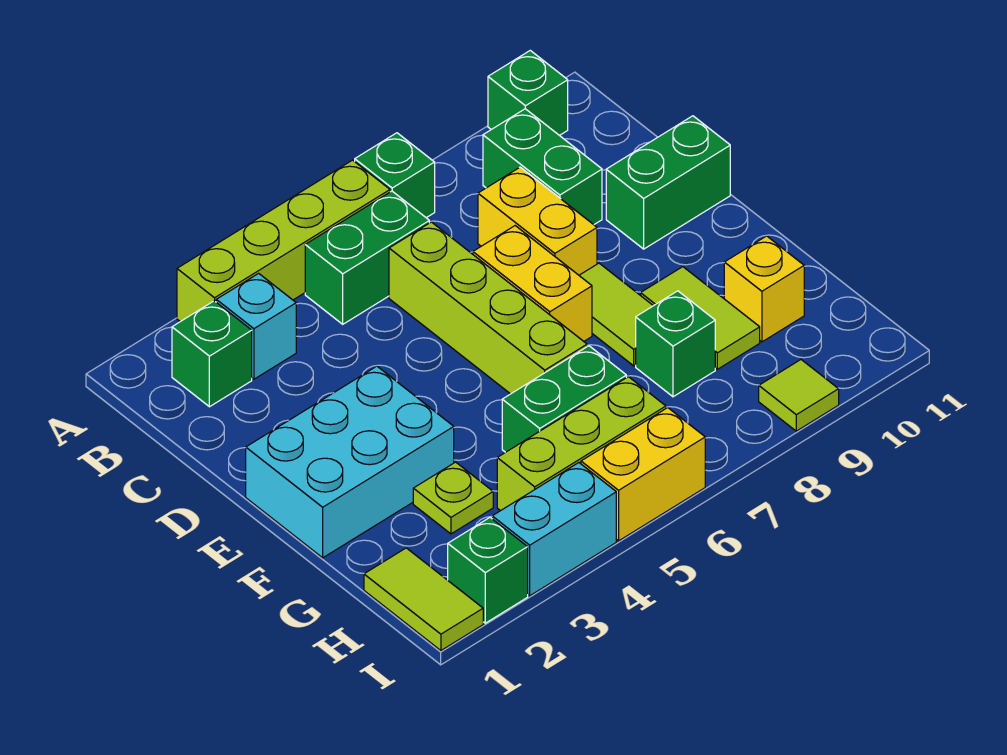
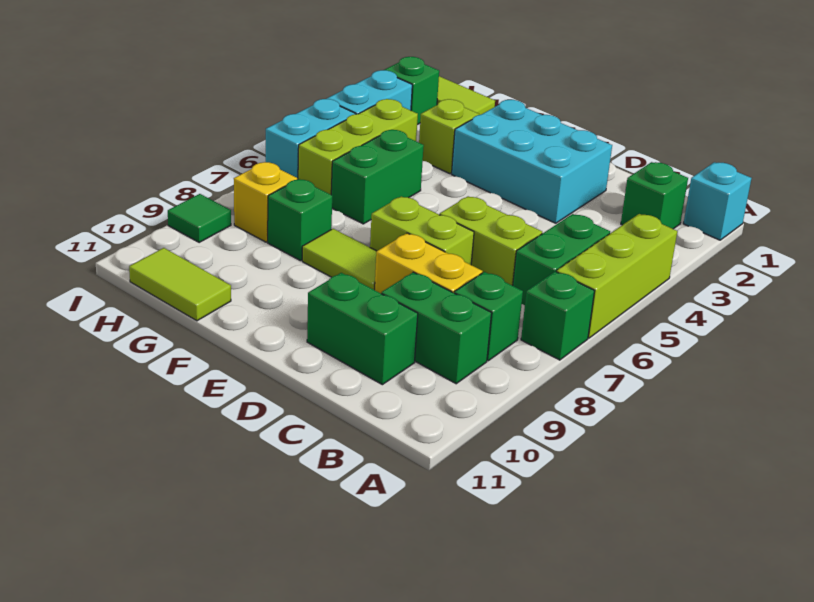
lime brick A3:A6 level 1 -> lime brick A4:A6 level 1
green brick A10 level 1 -> green brick B8 level 1
cyan brick B3 level 1 -> cyan brick A1 level 1
lime brick C6:F6 level 1 -> lime brick C6:D6 level 1
yellow brick D7:E7 level 1 -> lime brick D7:E7 level 1
green brick D10:D11 level 1 -> green brick C10:D10 level 1
cyan brick E1:F3 level 1 -> cyan brick D2:F3 level 1
lime tile F9:G9 level 1 -> lime tile G11:H11 level 1
lime plate G3 level 1 -> lime brick G3 level 1
yellow brick G10 level 1 -> yellow brick H8 level 1
yellow brick I5:I6 level 1 -> cyan brick I5:I6 level 1
lime tile I9 level 1 -> green tile I9 level 1

